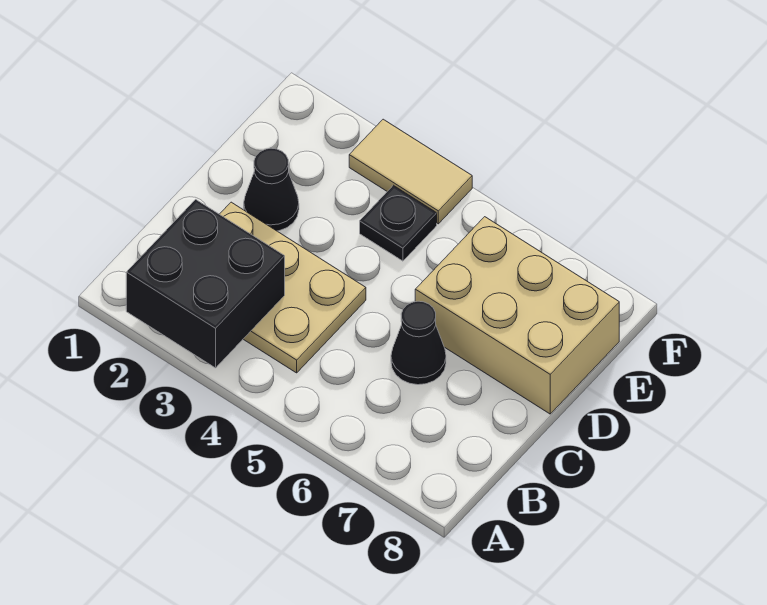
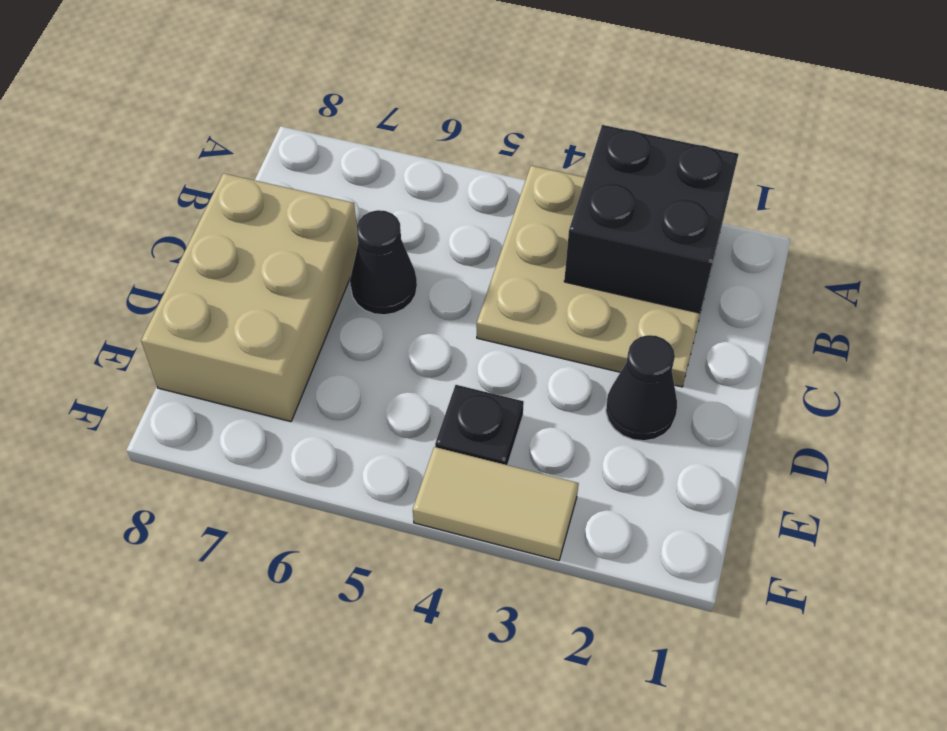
tan plate B2:C4 level 1 -> tan plate A2:C4 level 1
tan brick D6:E8 level 1 -> tan brick C7:E8 level 1

